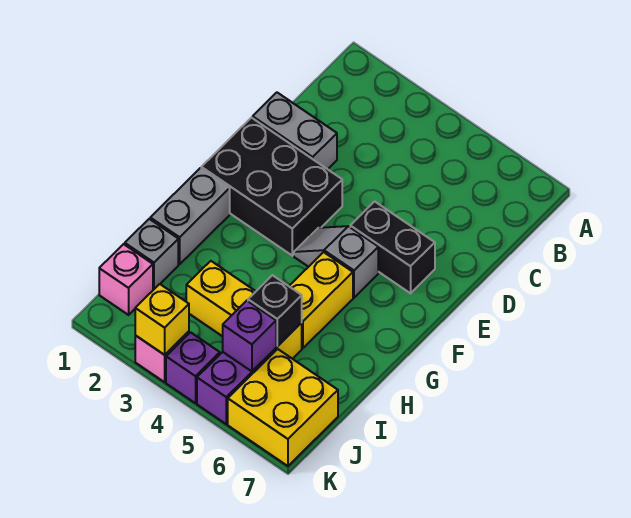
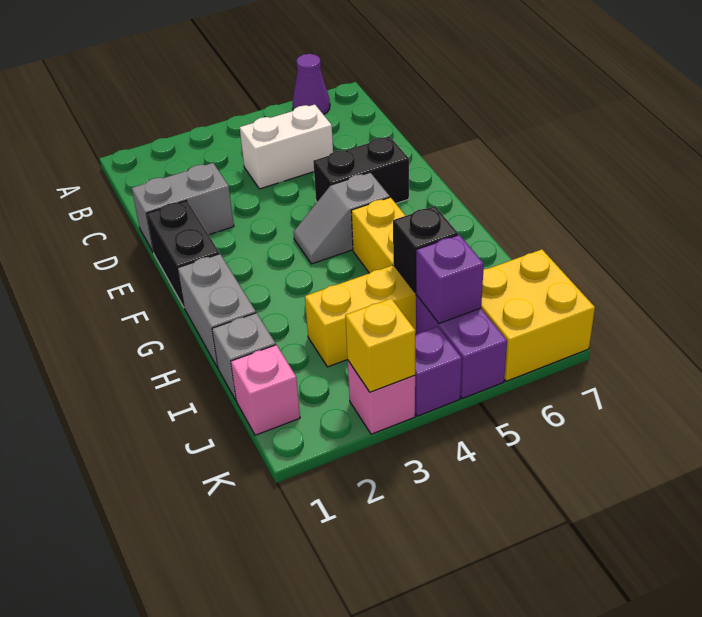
none -> purple cone A6 level 1
none -> white brick C4:C5 level 1
black brick E1:F3 level 1 -> black brick E1:F1 level 1

